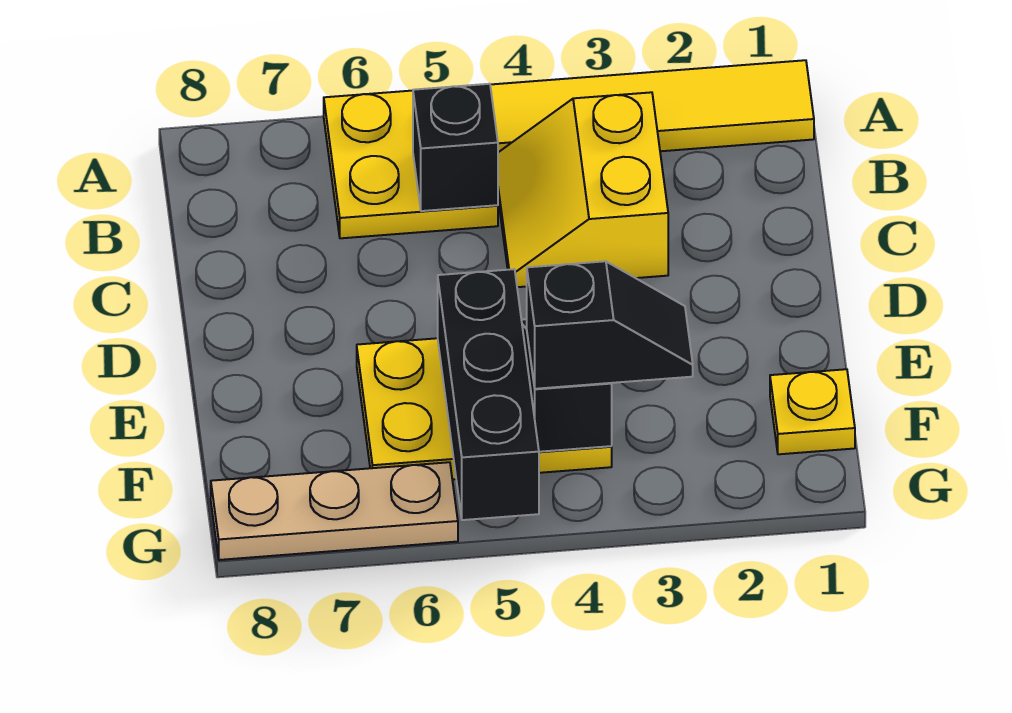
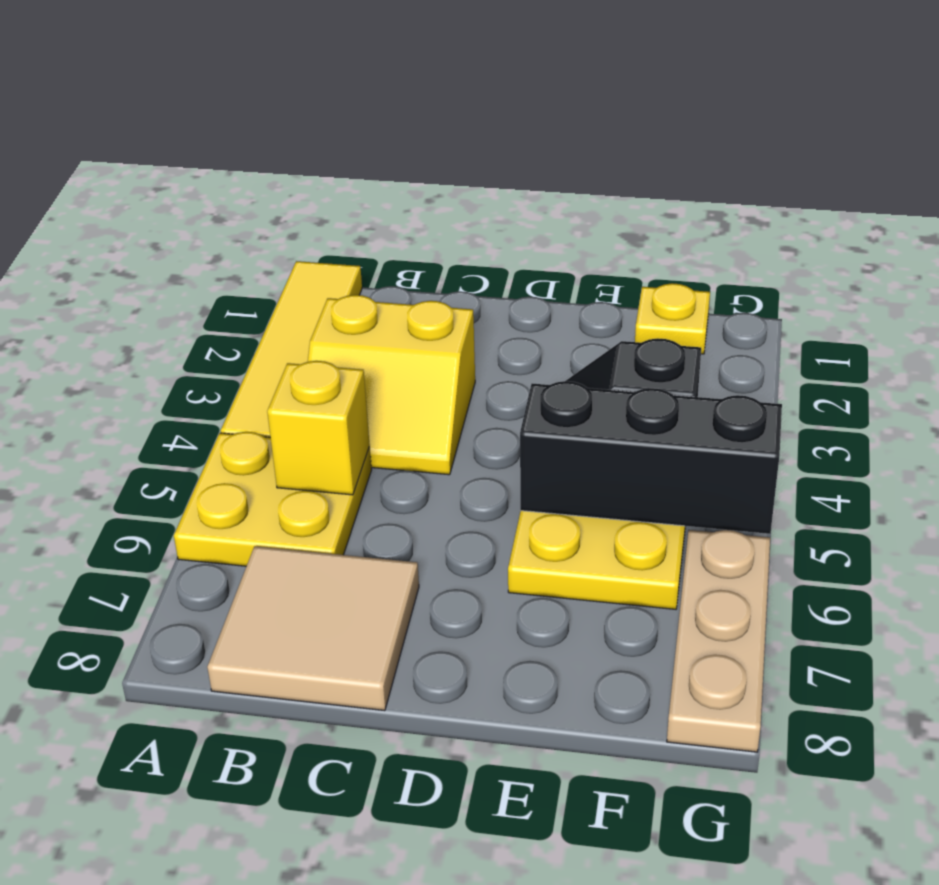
black brick B5 level 2 -> yellow brick B5 level 2
none -> tan tile B7:C8 level 1
black slope F3:F4 level 3 top 4 -> none

